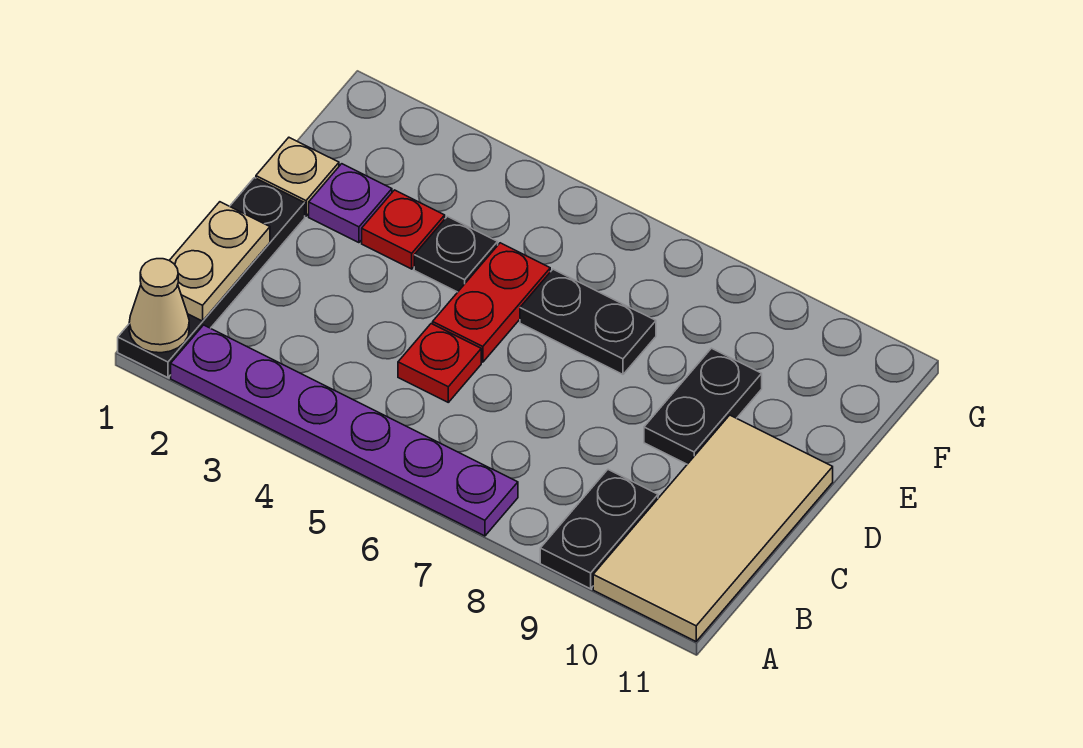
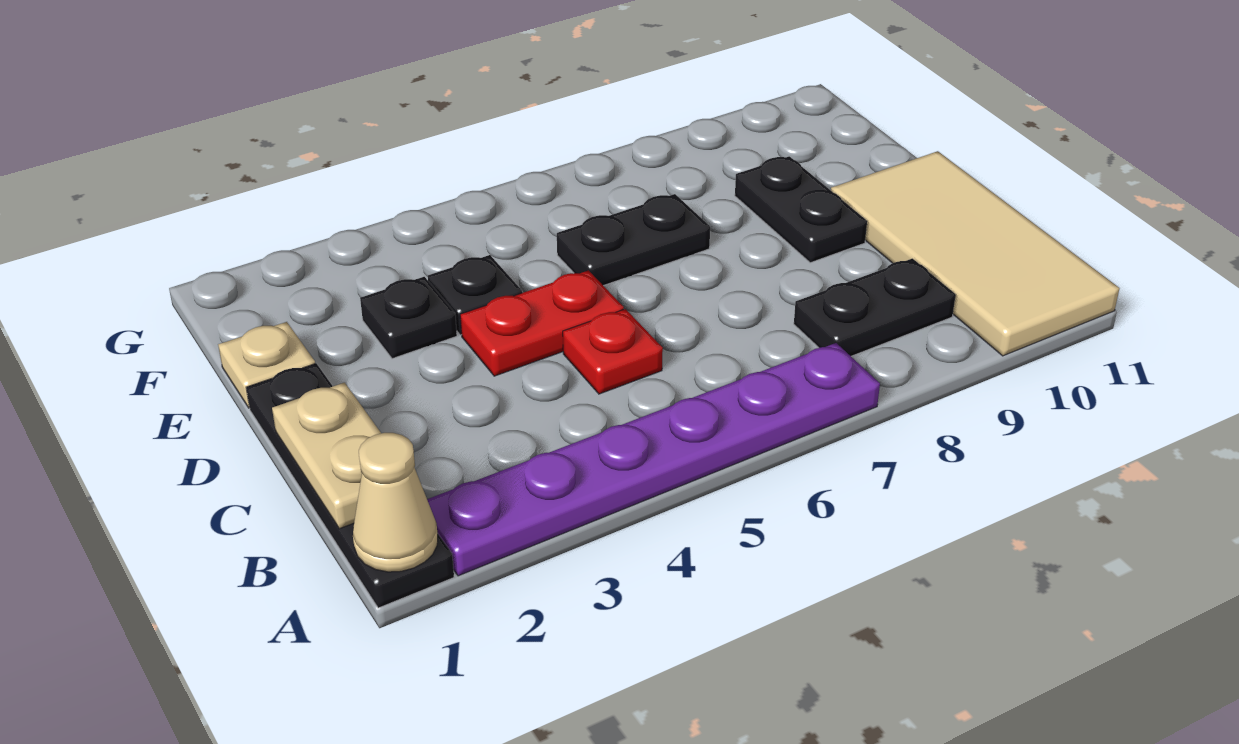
black plate A9:B9 level 1 -> black plate B8:B9 level 1
red plate D5:E5 level 1 -> red plate D4:D5 level 1
purple plate E2 level 1 -> none
red plate E3 level 1 -> black plate E3 level 1

